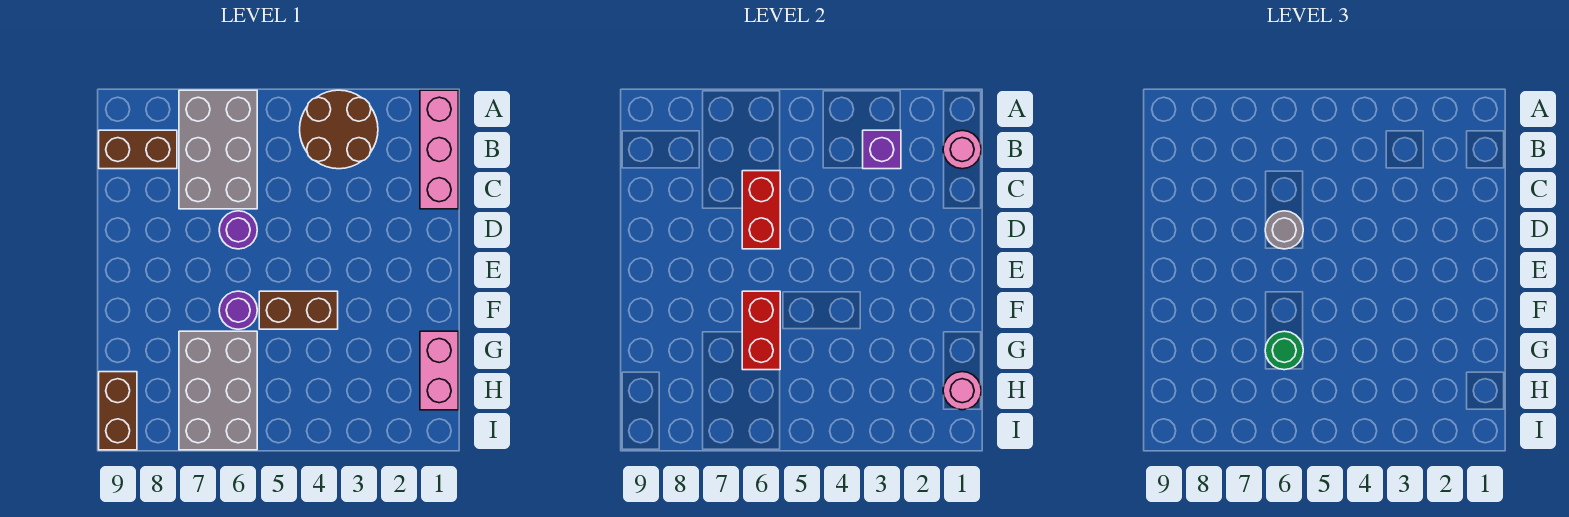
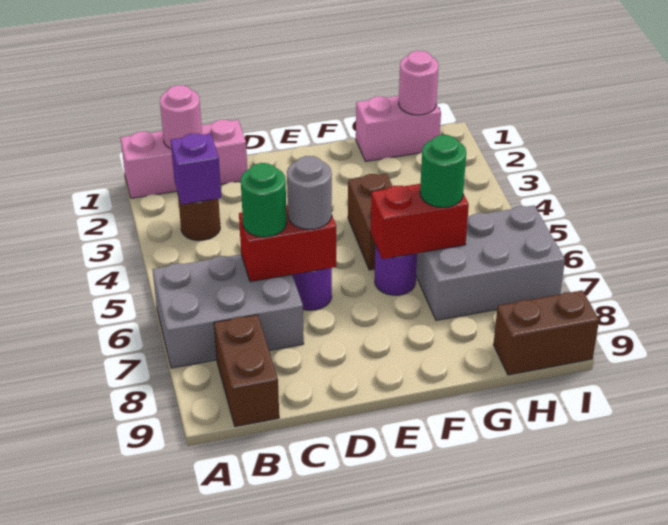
brown round brick A3:B4 level 1 -> brown round brick B3 level 1
none -> green round brick C6 level 3

